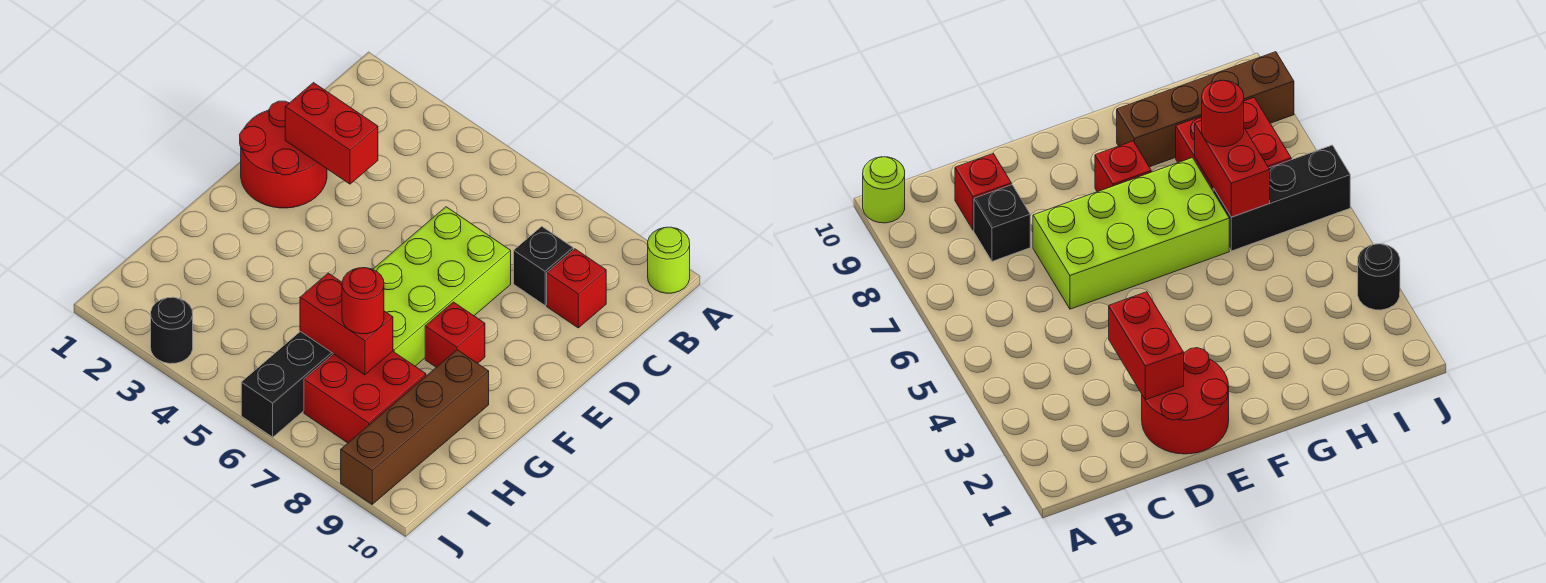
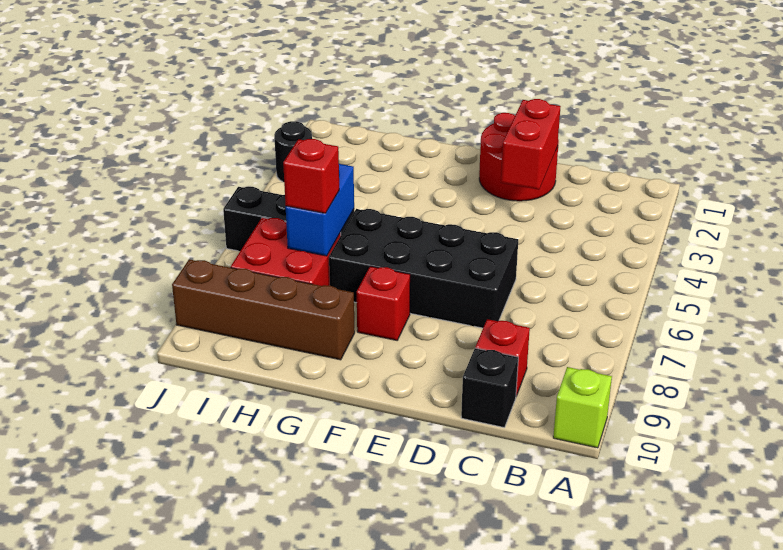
lime round brick A10 level 1 -> lime brick A10 level 1
black brick C8 level 1 -> black brick C10 level 1
lime brick D6:G7 level 1 -> black brick D6:G7 level 1
red brick H6:H7 level 2 -> blue brick H6:H7 level 2
red round brick H7 level 3 -> red brick H7 level 3

